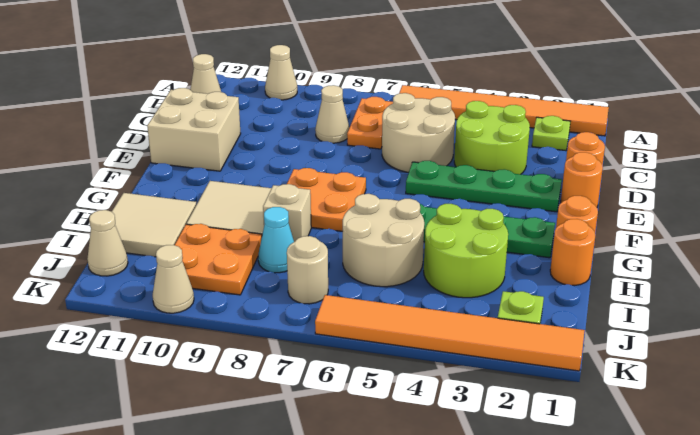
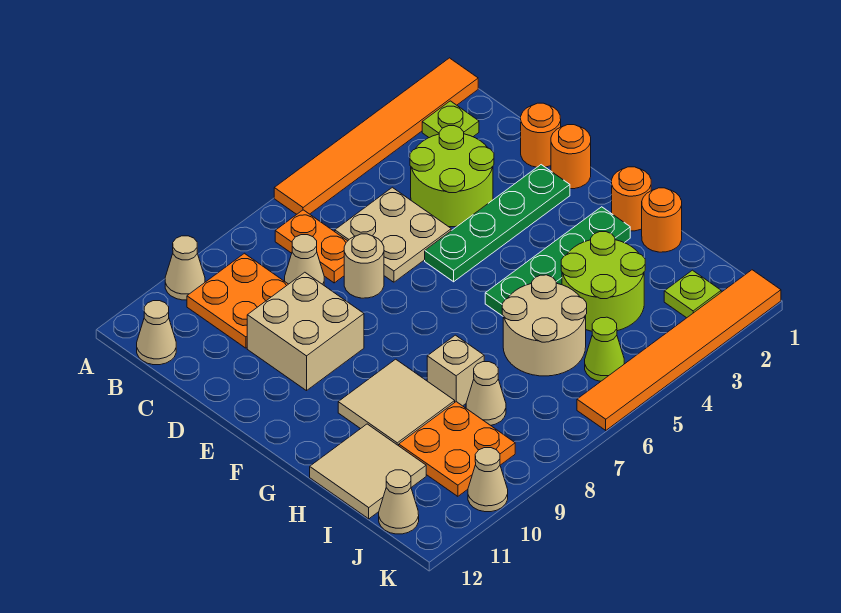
tan round brick C5:D6 level 1 -> tan plate C5:D6 level 1
tan brick D11:E12 level 1 -> tan brick D9:E10 level 1
orange plate F7:G8 level 1 -> orange plate B9:C10 level 1
cyan cone I8 level 1 -> tan cone I8 level 1
none -> lime cone J5 level 1
tan round brick J7 level 1 -> tan round brick D7 level 1

